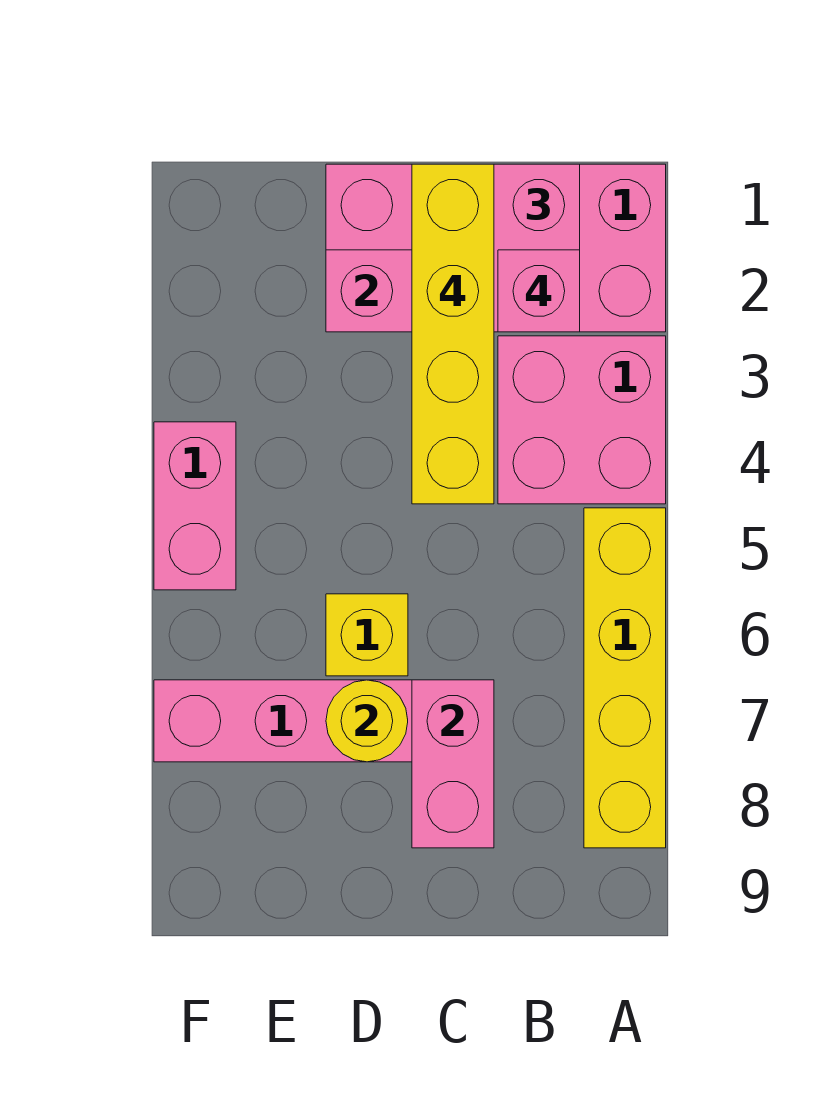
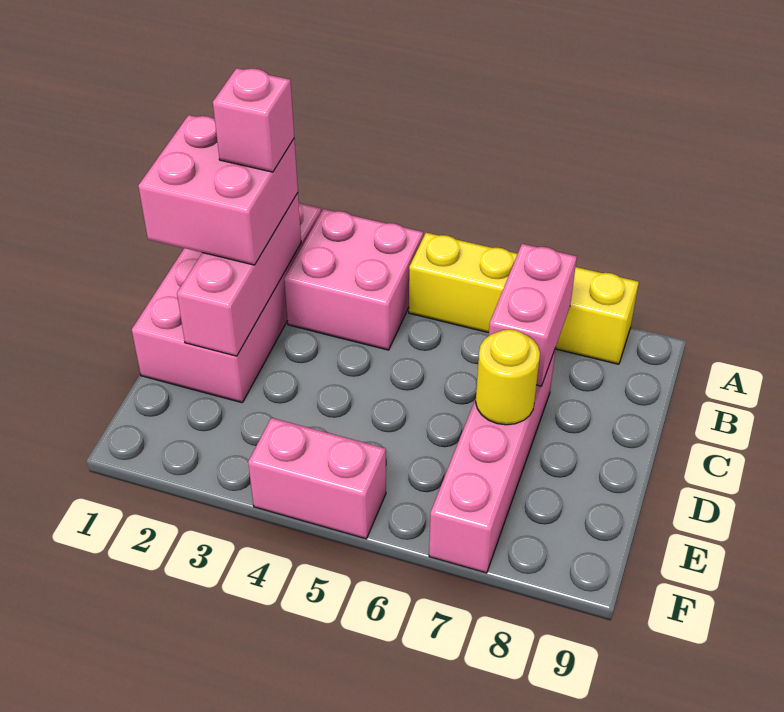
yellow brick C1:C4 level 4 -> none
pink brick C7:C8 level 2 -> pink brick B7:C7 level 2
yellow brick D6 level 1 -> none

